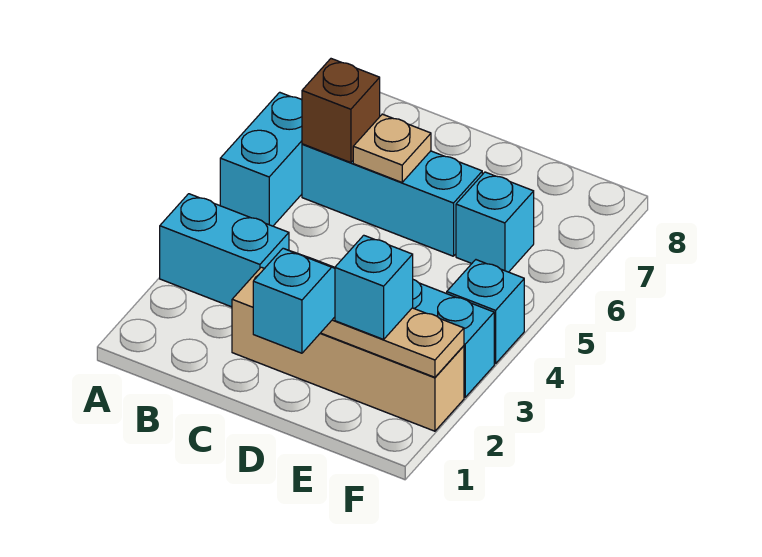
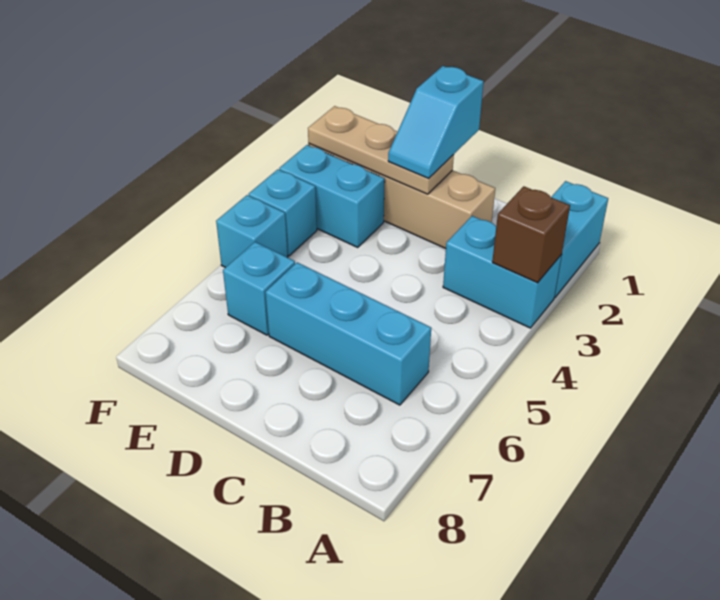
cyan brick A5:A6 level 1 -> cyan brick A1:A2 level 1
brown brick B6 level 2 -> brown brick A3 level 2
tan plate C6 level 2 -> none
cyan brick E2 level 3 -> cyan brick F5 level 1

